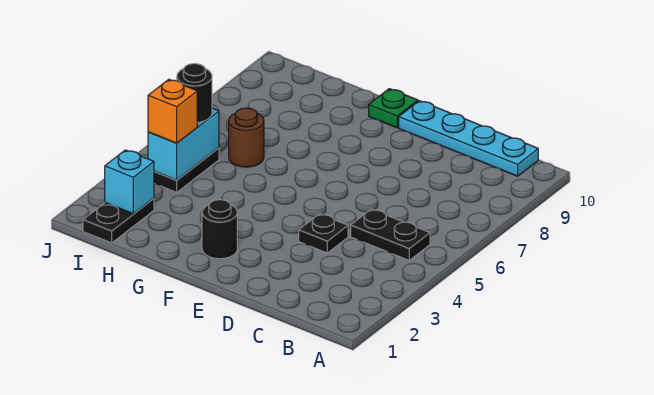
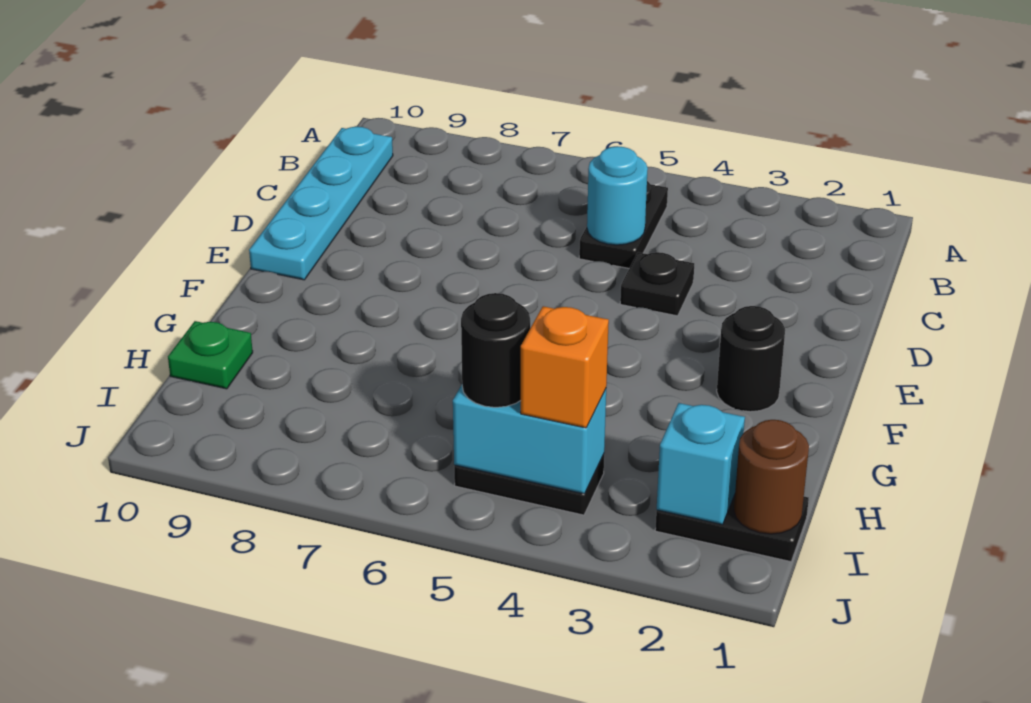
none -> cyan round brick C5 level 2
green plate F10 level 1 -> green plate H10 level 1
brown round brick H6 level 1 -> brown round brick I1 level 2

